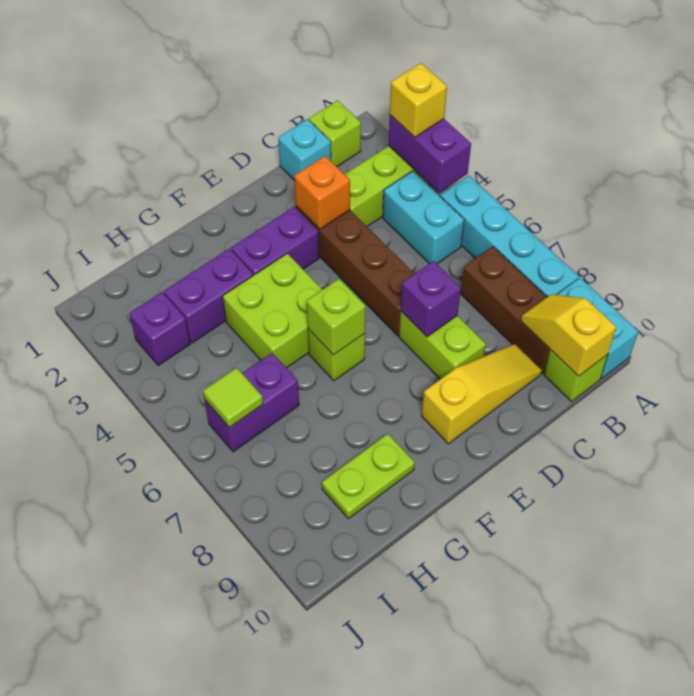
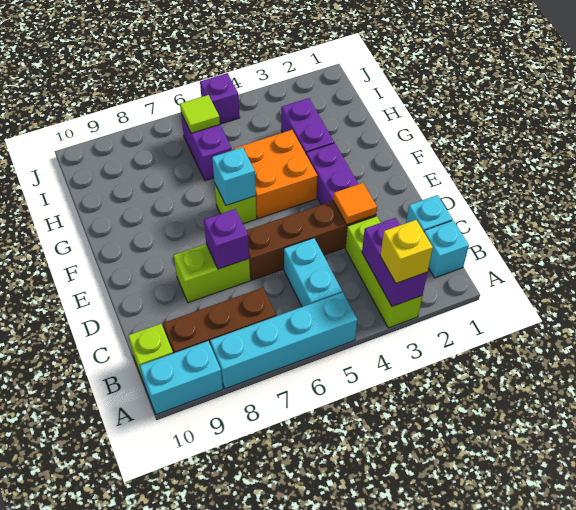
purple brick A3:A4 level 2 -> purple brick A3:B3 level 2
lime brick B1 level 1 -> cyan brick B1 level 1
cyan brick B4:B5 level 1 -> cyan brick B5:C5 level 1
yellow slope B9:B10 level 2 top 10 -> none
yellow slope C9:E9 level 1 top E -> none
orange brick D3 level 2 -> orange tile D3 level 2
lime brick F4:G5 level 1 -> orange brick F4:G5 level 1
lime brick F6 level 2 -> cyan brick F6 level 2
lime plate G9:H9 level 1 -> none
purple brick I3 level 1 -> purple brick J5 level 1

